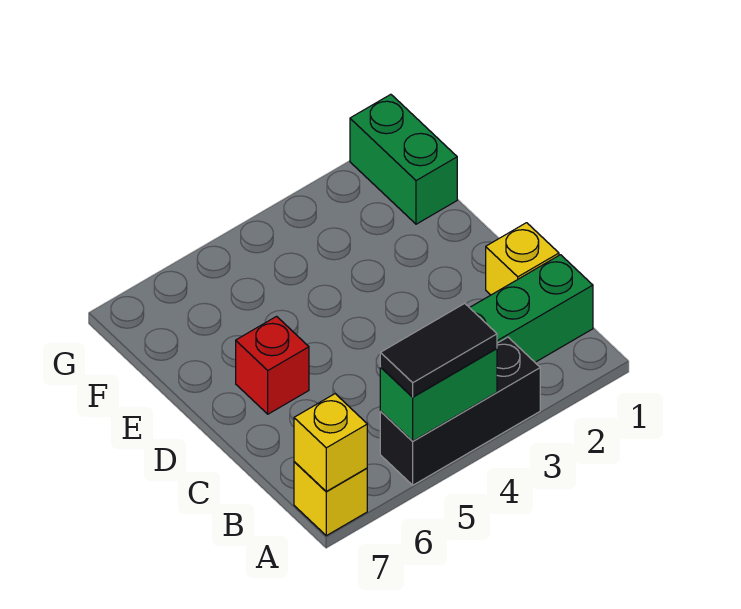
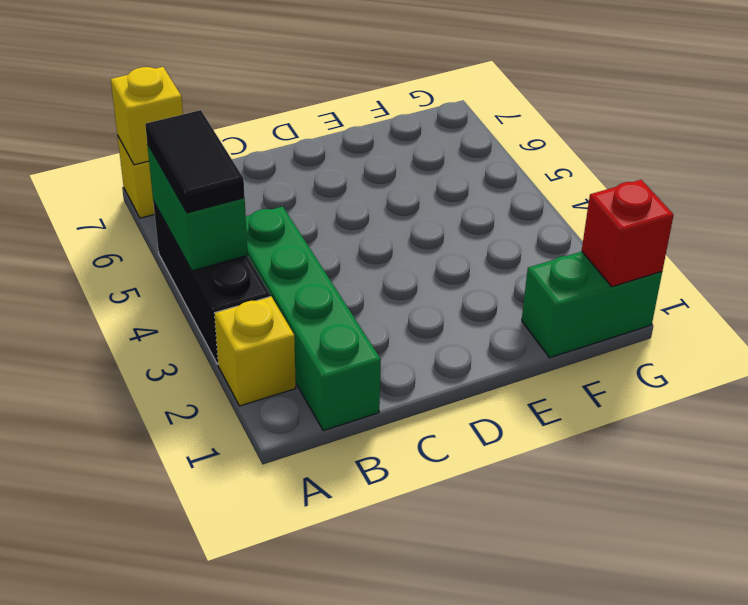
yellow brick C1 level 1 -> yellow brick A2 level 1
red brick D6 level 1 -> red brick G1 level 2

